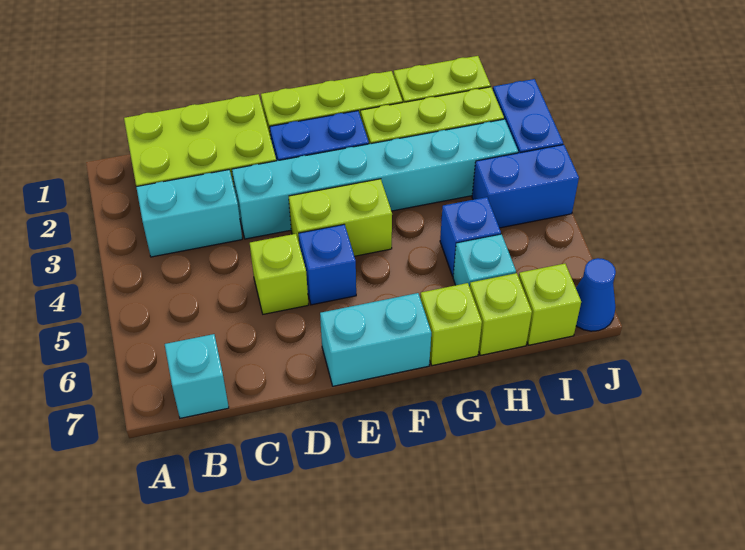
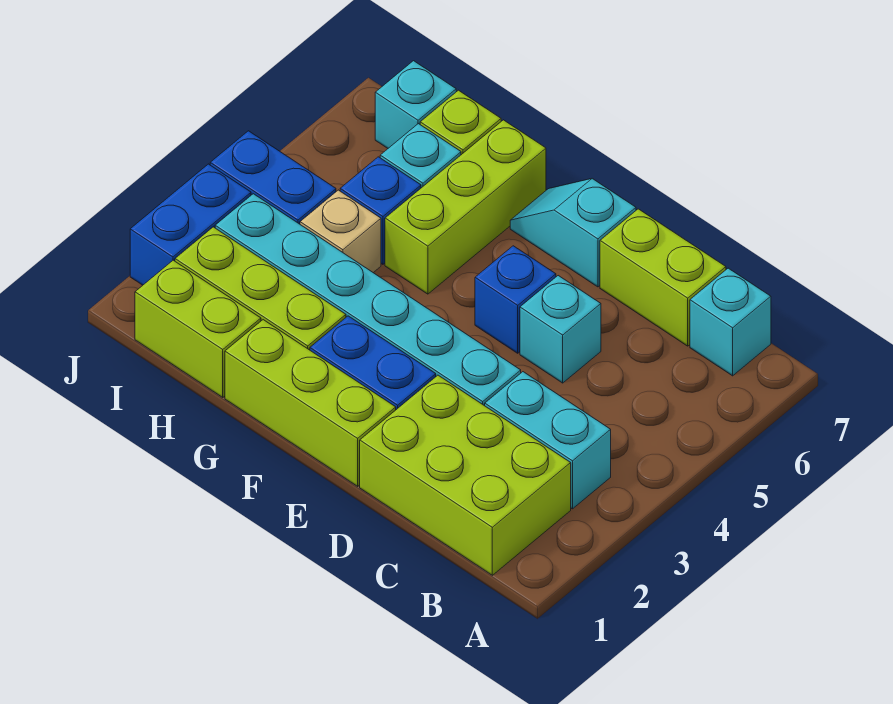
lime brick D5 level 1 -> cyan brick D5 level 1
lime brick E4:F4 level 1 -> lime brick C7:D7 level 1
cyan brick E7:F7 level 1 -> cyan slope E7:F7 level 1 top E
lime brick G7 level 1 -> lime brick G5:G7 level 1
none -> tan brick H4 level 1
lime brick I7 level 1 -> cyan brick I7 level 1
blue cone J7 level 1 -> none

